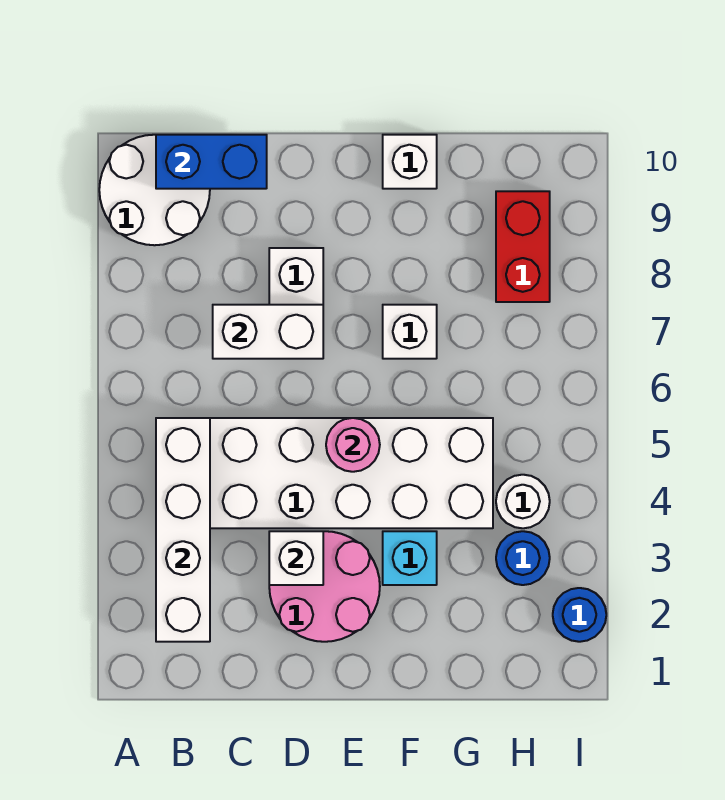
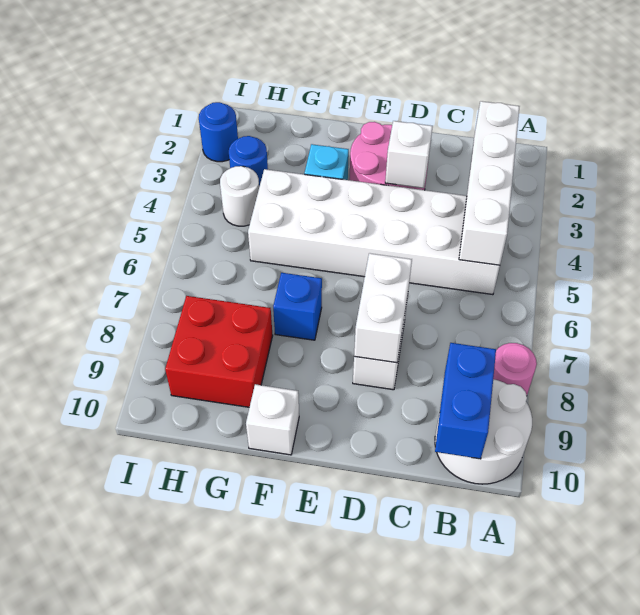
blue brick B10:C10 level 2 -> blue brick B9:B10 level 2
white brick C7:D7 level 2 -> white brick D7:D8 level 2
pink round brick E5 level 2 -> pink round brick A8 level 1
white brick F7 level 1 -> blue brick F7 level 1
red brick H8:H9 level 1 -> red brick G8:H9 level 1

